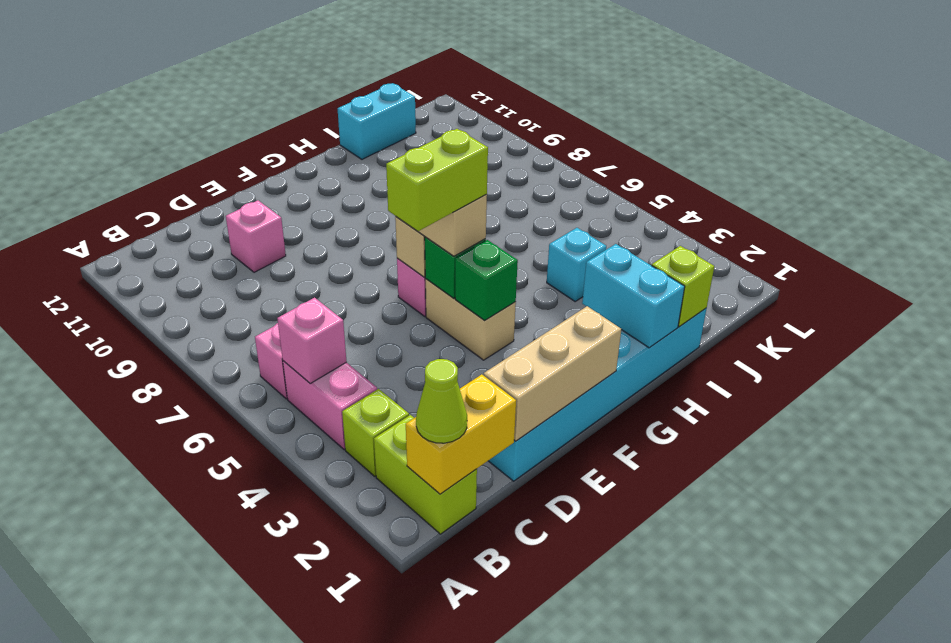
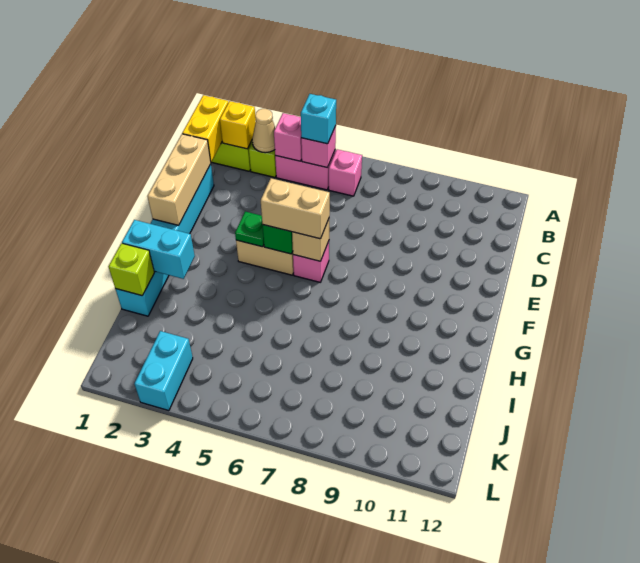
lime cone B1 level 3 -> none
none -> yellow brick B2 level 2
none -> tan cone B3 level 2
pink brick D10 level 1 -> pink brick B4 level 2
lime brick E5:F5 level 4 -> none
green brick F4 level 2 -> green plate F4 level 2
cyan brick I4 level 1 -> cyan brick B5 level 3
cyan brick I12:J12 level 1 -> cyan brick K3:L3 level 1

